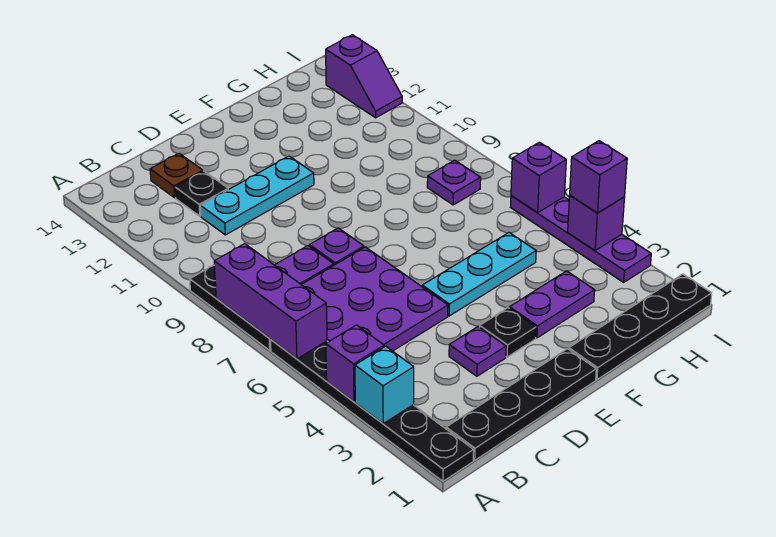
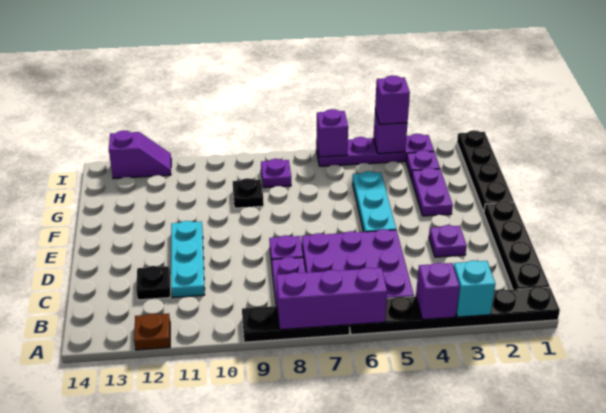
brown plate C13 level 1 -> brown plate A12 level 1
black plate E3 level 1 -> black plate G9 level 1
none -> purple plate H3 level 1

